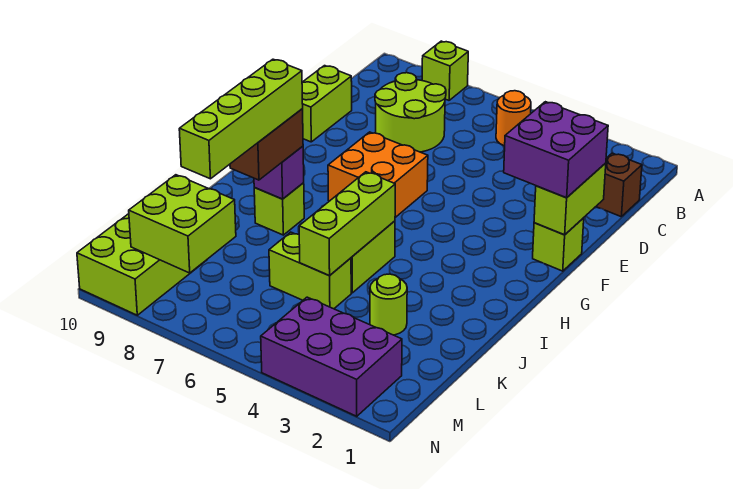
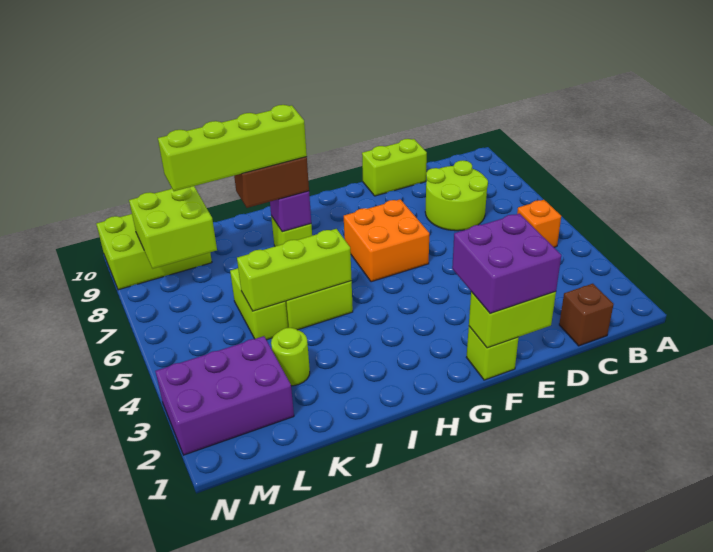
lime brick A8 level 1 -> none
orange round brick B5 level 1 -> orange brick B5 level 1
purple brick M2:N4 level 1 -> purple brick L2:N3 level 1

